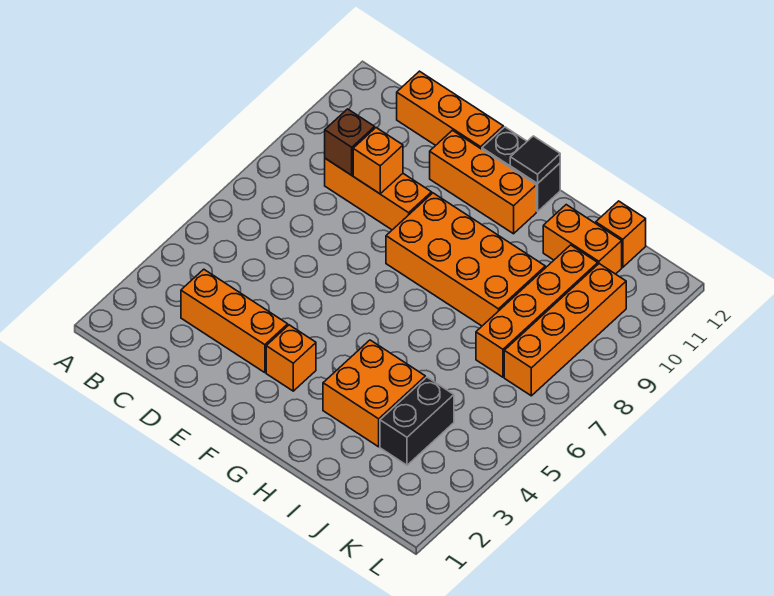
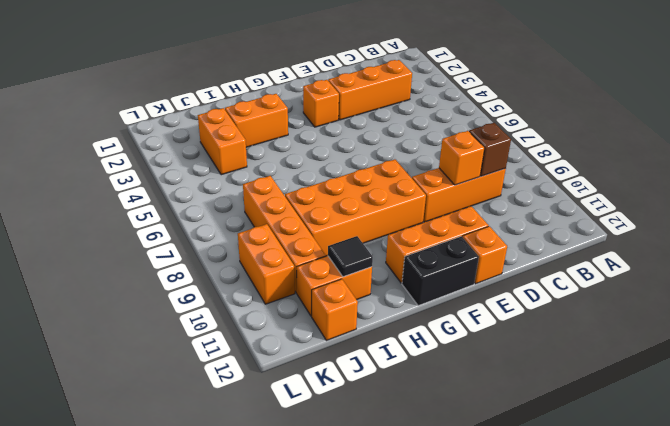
orange brick C12:E12 level 1 -> orange brick E12 level 1
black tile G12 level 2 -> black tile I11 level 2
orange brick H3:I4 level 1 -> orange brick H3:I3 level 1
black brick J3:J4 level 1 -> orange brick J3:J4 level 1
orange brick K7:K10 level 1 -> orange brick K9:K10 level 1

